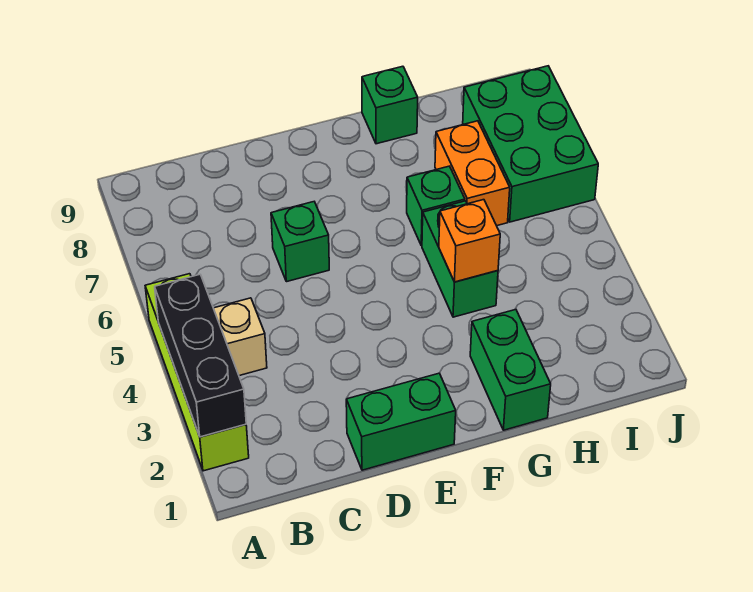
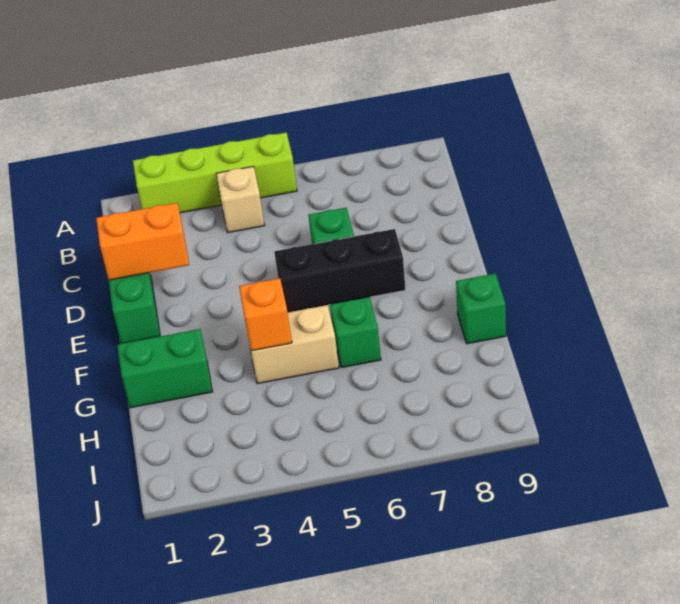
black brick A2:A4 level 2 -> black brick E5:E7 level 1
green brick G4:G5 level 1 -> tan brick G4:G5 level 1
orange brick H6:H7 level 1 -> orange brick D1:D2 level 2
green brick I6:J8 level 1 -> none

